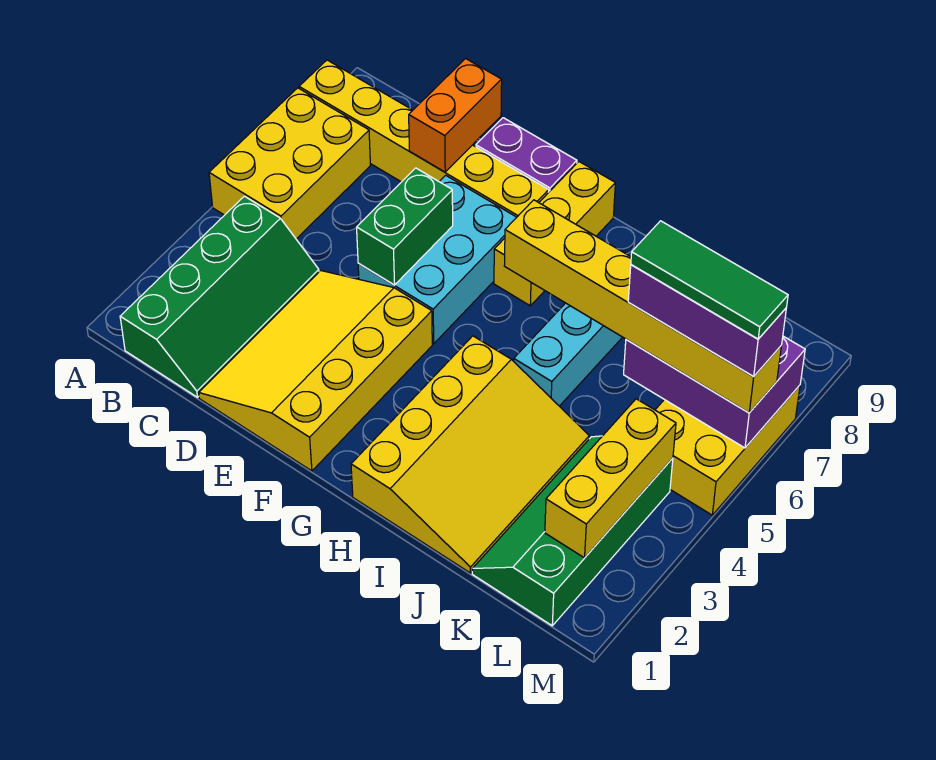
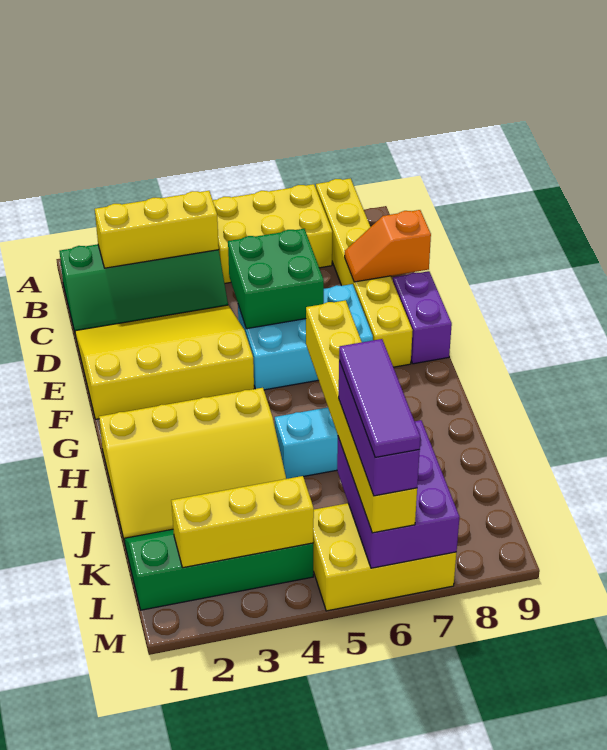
orange brick D8:D9 level 2 -> orange slope D8:D9 level 2 top 9
green brick E5:E6 level 2 -> green brick D5:E6 level 2
yellow brick G7:G9 level 1 -> yellow brick B2:B4 level 2
green tile K6:M6 level 5 -> purple tile K6:M6 level 5

